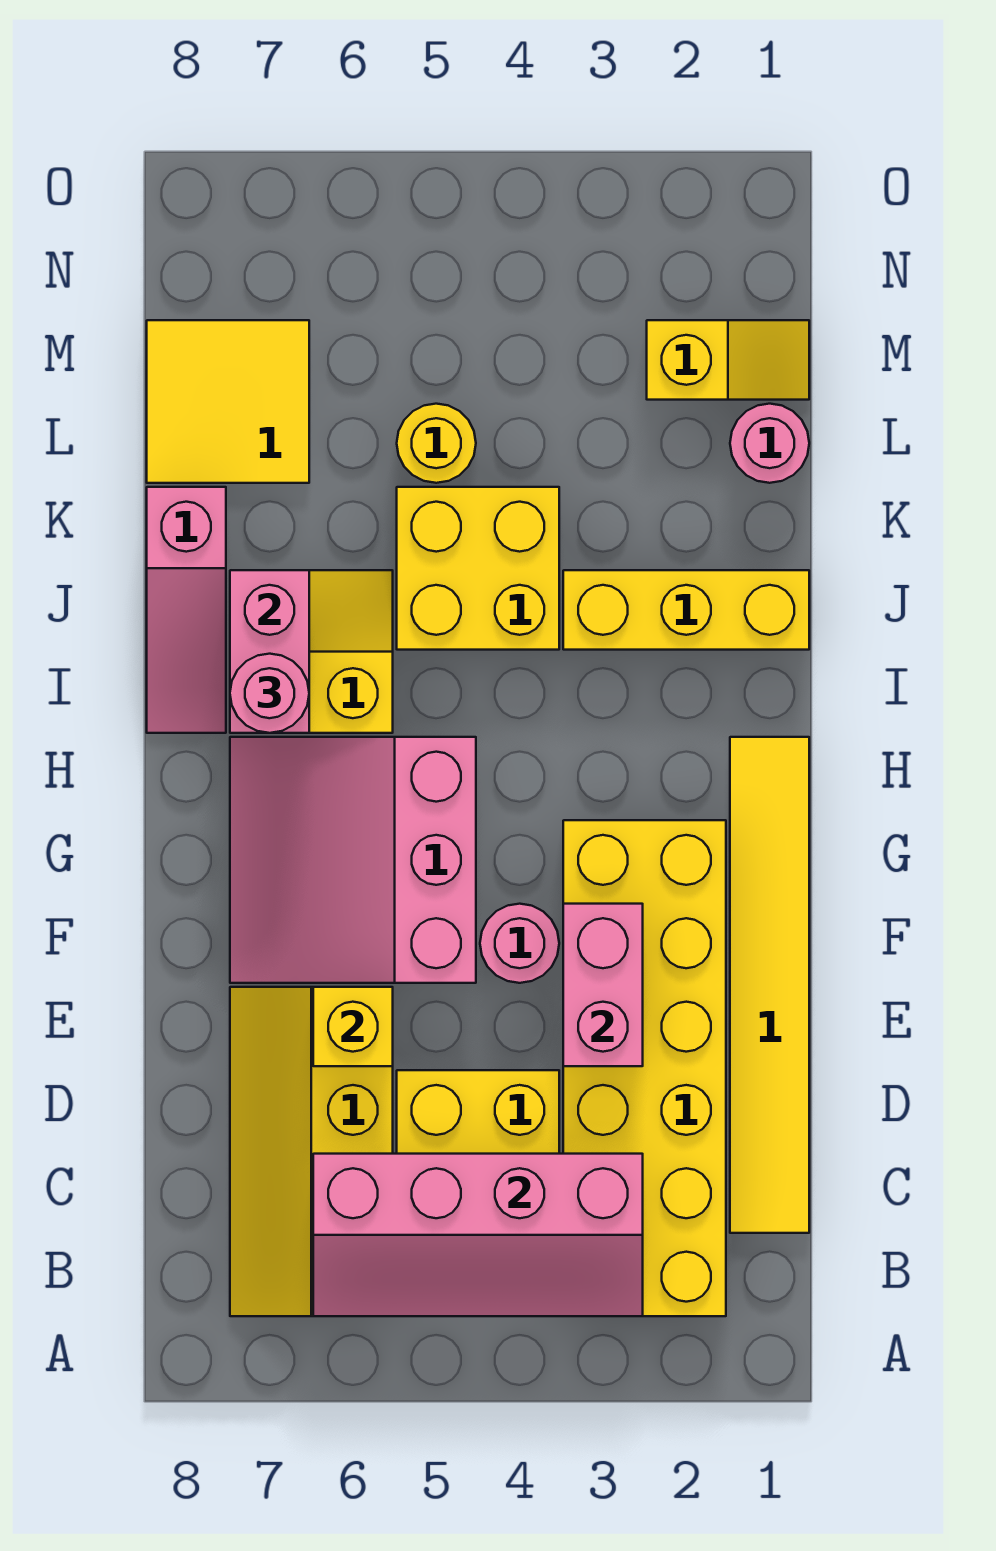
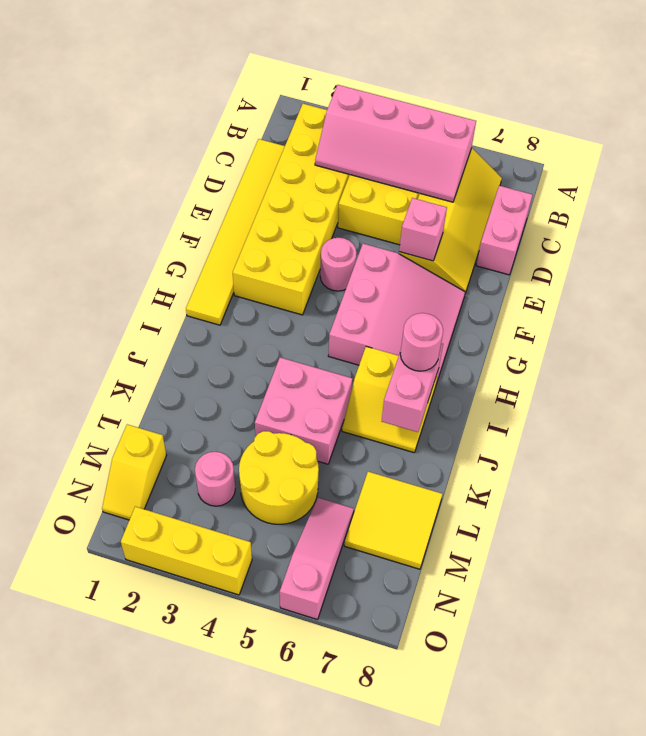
pink slope B3:C6 level 2 top C -> pink slope B3:C6 level 2 top B
pink brick E3:F3 level 2 -> pink brick C8:D8 level 1
yellow brick E6 level 2 -> pink brick E6 level 2
pink slope I8:K8 level 1 top K -> pink slope M6:O6 level 1 top O
yellow brick J1:J3 level 1 -> yellow brick O2:O4 level 1
yellow brick J4:K5 level 1 -> pink brick J4:K5 level 1
pink round brick L1 level 1 -> pink round brick M3 level 1
yellow round brick L5 level 1 -> yellow round brick L4:M5 level 1
yellow slope M1:M2 level 1 top 2 -> yellow slope M1:N1 level 1 top M

